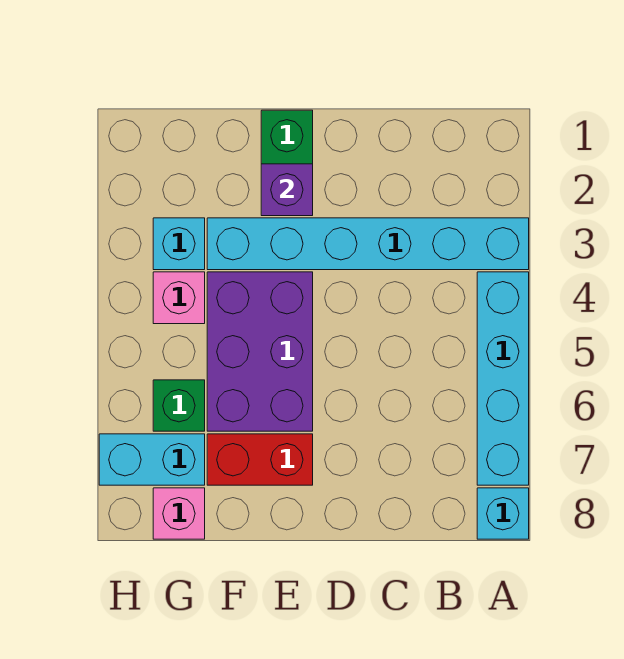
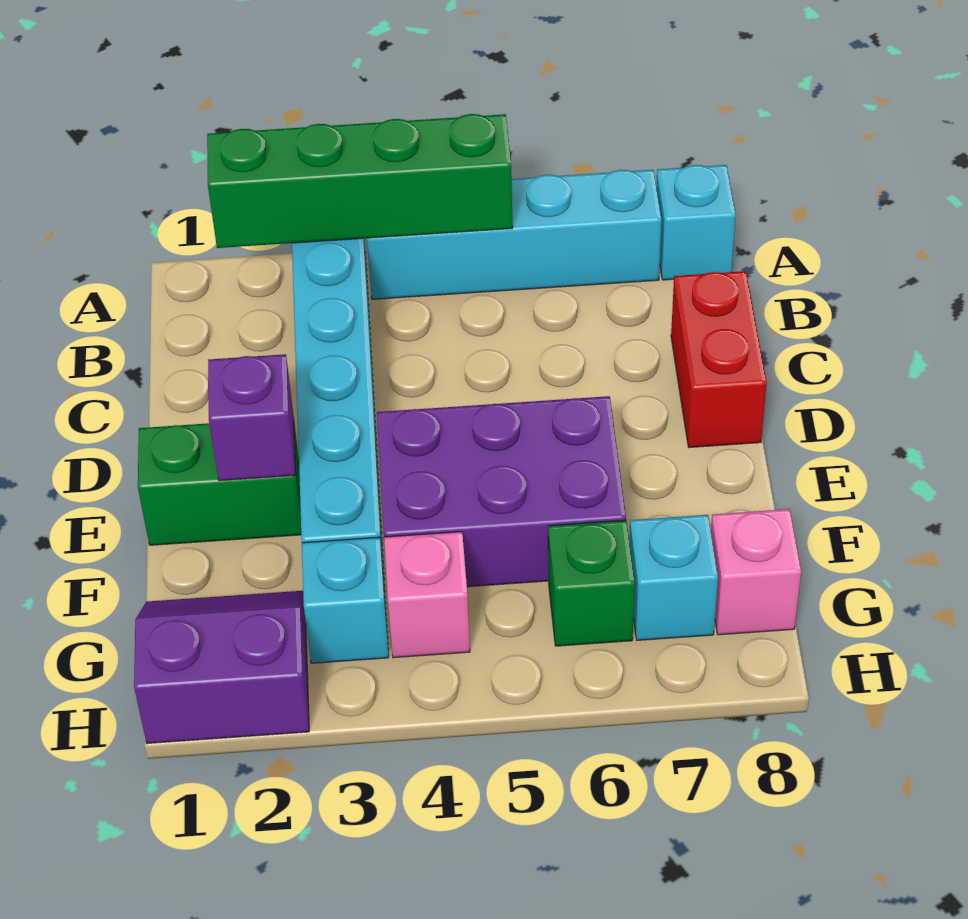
none -> green brick A2:A5 level 2
red brick E7:F7 level 1 -> red brick C8:D8 level 1
none -> purple slope G1:H2 level 1 top H
cyan brick G7:H7 level 1 -> cyan brick G7 level 1

